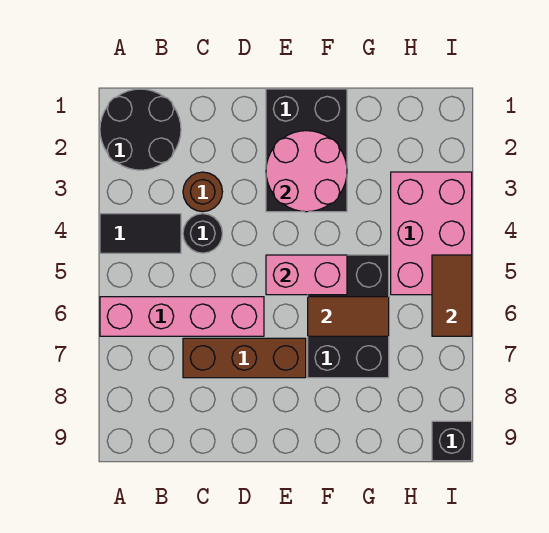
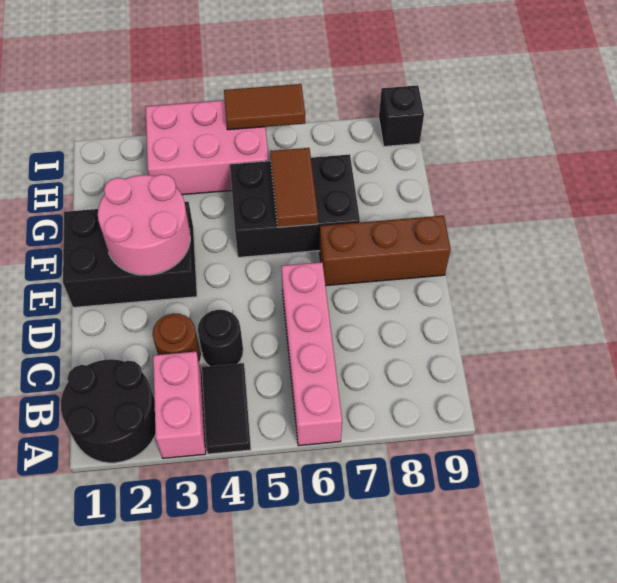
brown brick C7:E7 level 1 -> brown brick E7:E9 level 1
pink brick E5:F5 level 2 -> pink brick A3:B3 level 1

